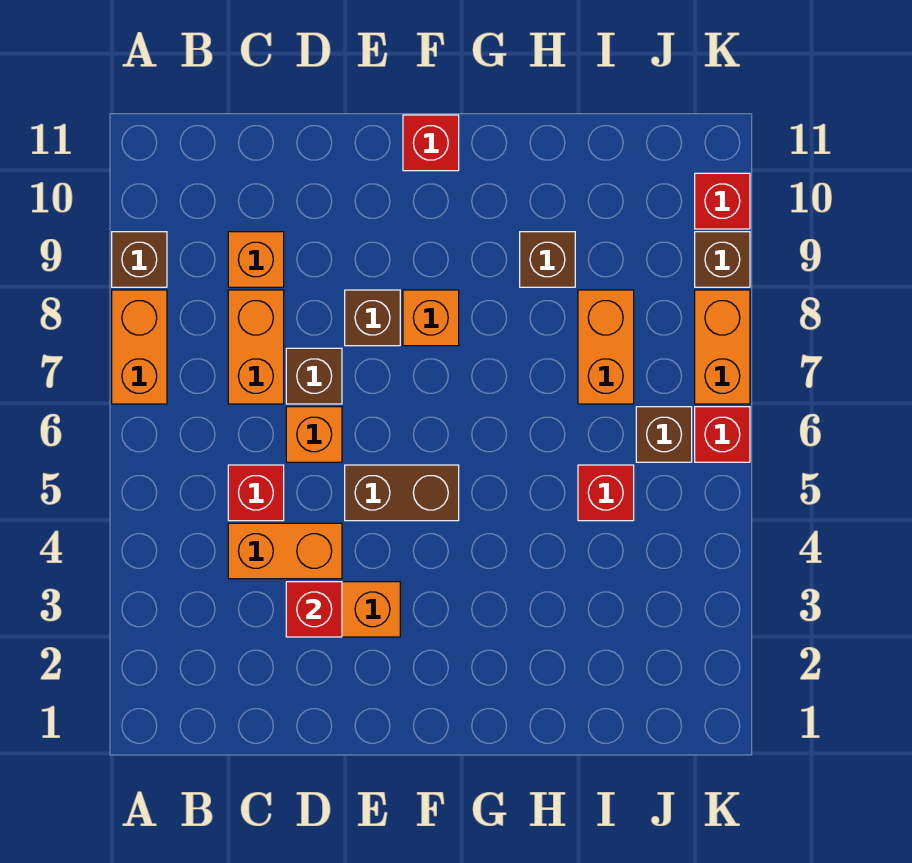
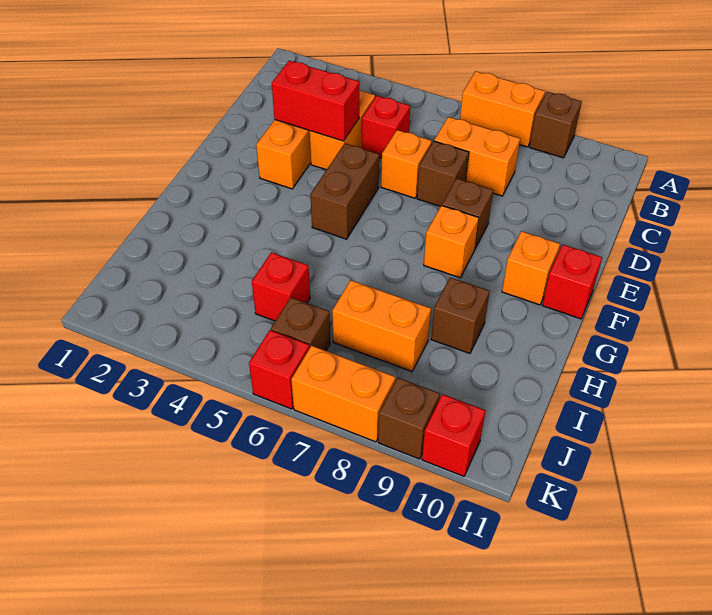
orange brick C9 level 1 -> orange brick F10 level 1
red brick D3 level 2 -> red brick D3:D4 level 2

